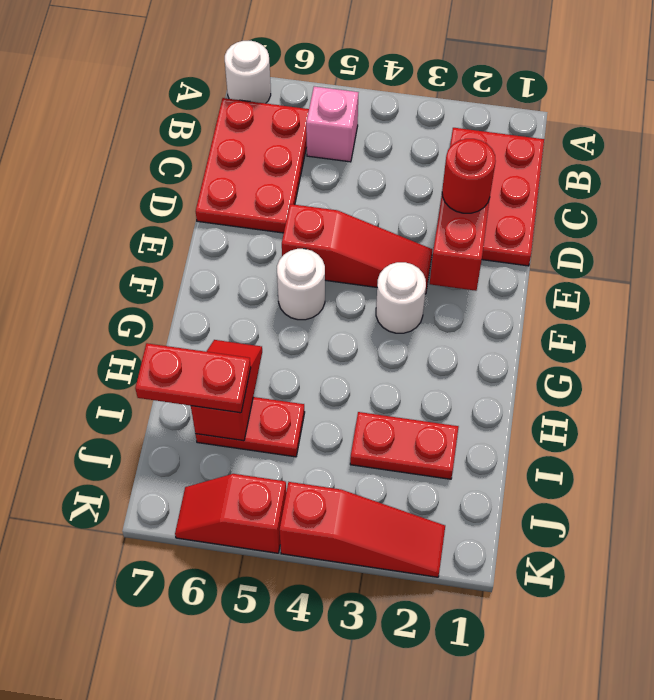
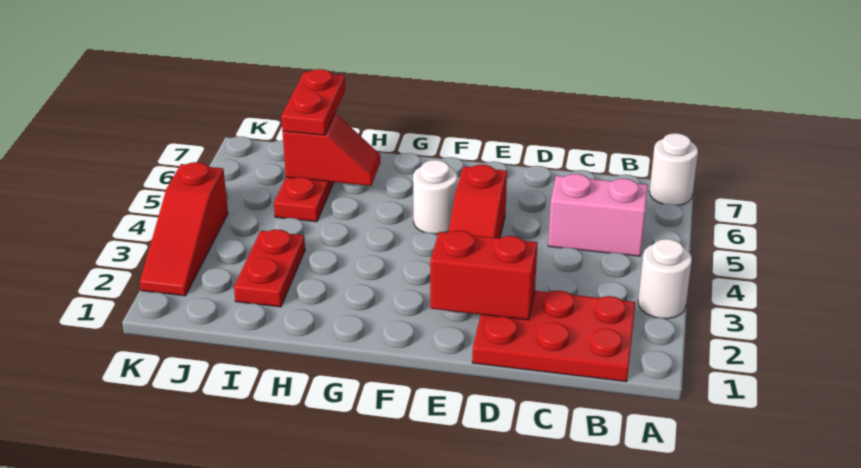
pink brick B5 level 1 -> pink brick B5:C5 level 1
red plate B6:D7 level 1 -> none
red round brick D2 level 3 -> none
white round brick F3 level 1 -> white round brick A3 level 1
red slope K5:K6 level 1 top 5 -> none

